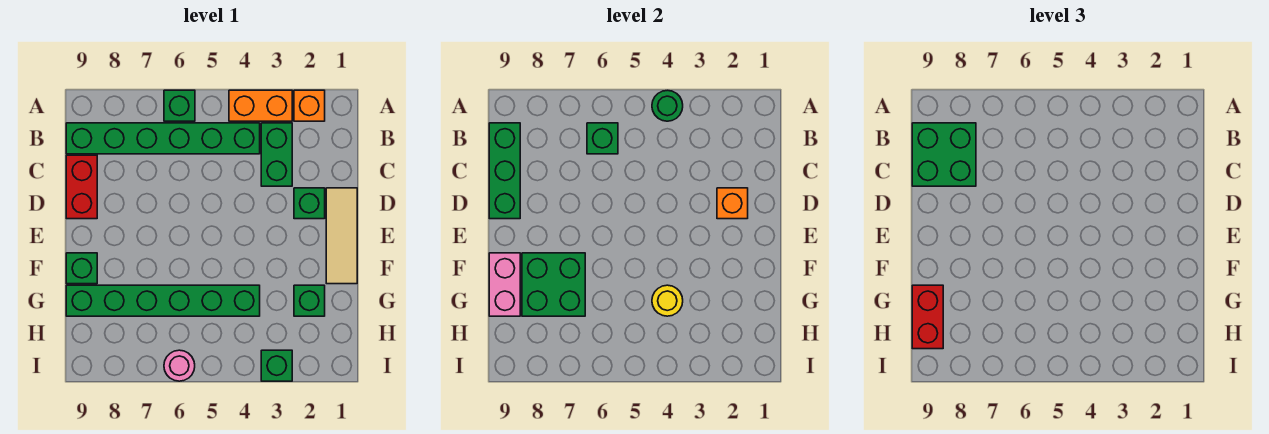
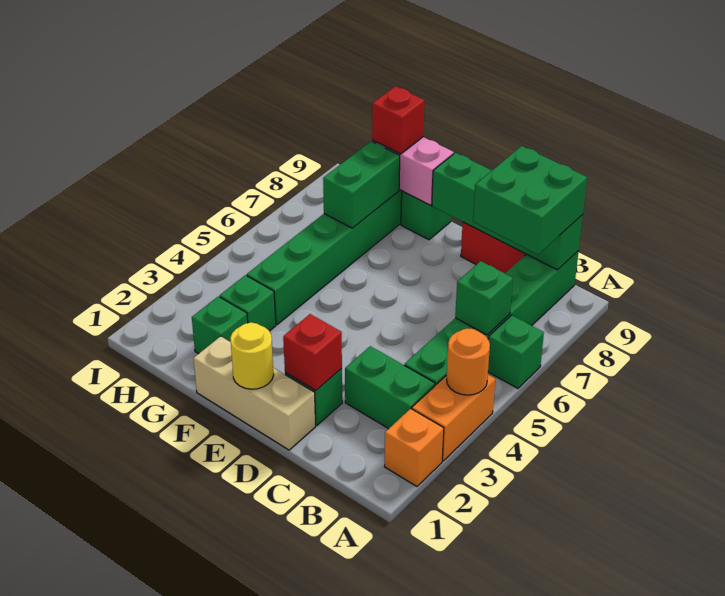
green round brick A4 level 2 -> orange round brick A4 level 2
green brick B9:D9 level 2 -> green brick B9:E9 level 2
tan tile D1:F1 level 1 -> tan brick D1:F1 level 1
orange brick D2 level 2 -> red brick D2 level 2
green brick F7:G8 level 2 -> green brick G7:G8 level 2
yellow round brick G4 level 2 -> yellow round brick E1 level 2
red brick G9:H9 level 3 -> red brick G9 level 3
green brick I3 level 1 -> green brick G3 level 1
pink round brick I6 level 1 -> none

